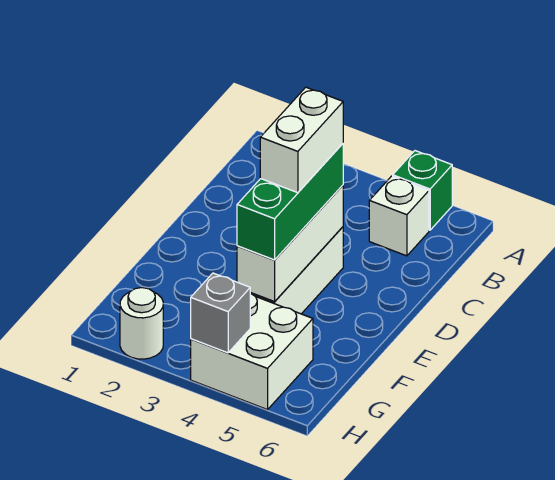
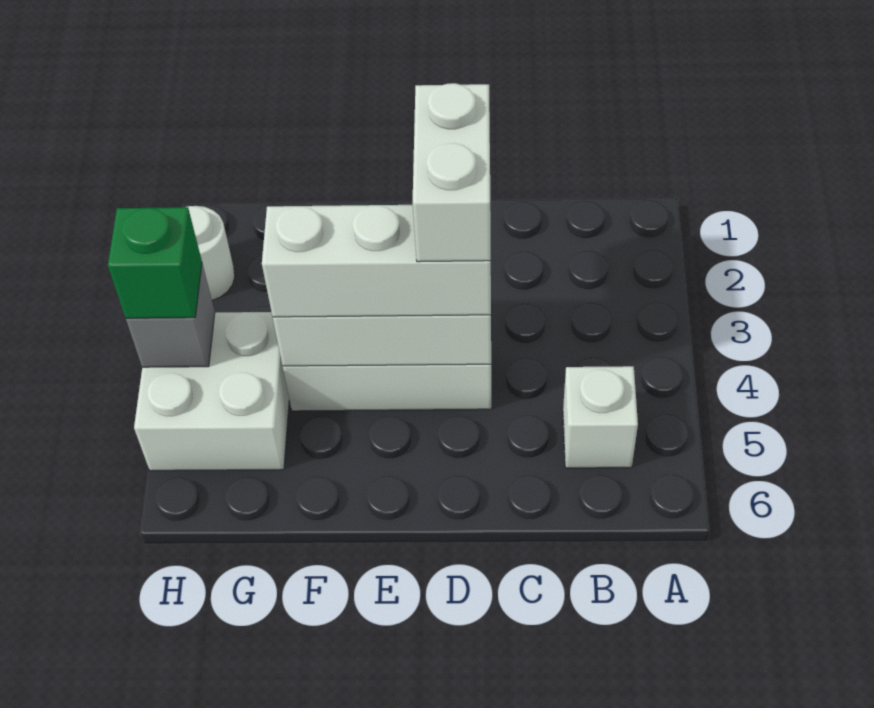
green brick A5 level 1 -> green brick H4 level 3
green brick D4:F4 level 3 -> white brick D4:F4 level 3
white brick D4:E4 level 4 -> white brick D3:D4 level 4

